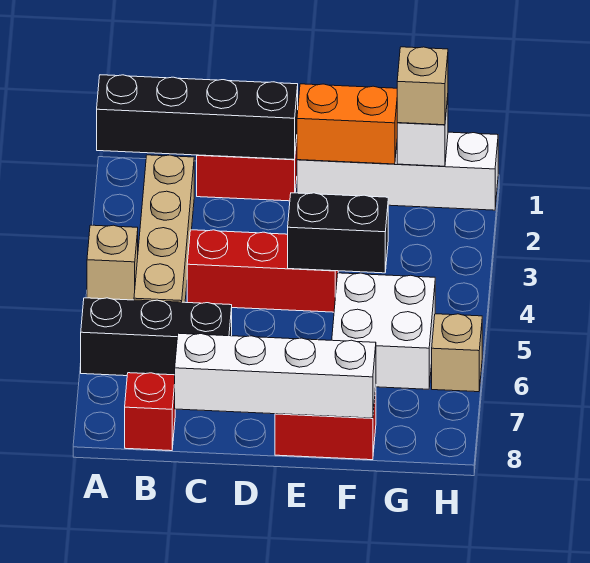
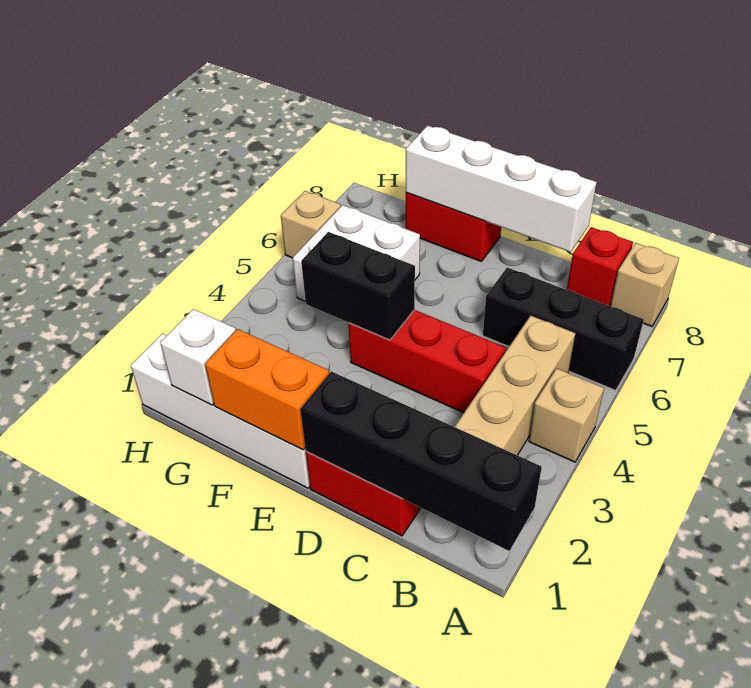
tan brick G1 level 3 -> tan brick A8 level 1

